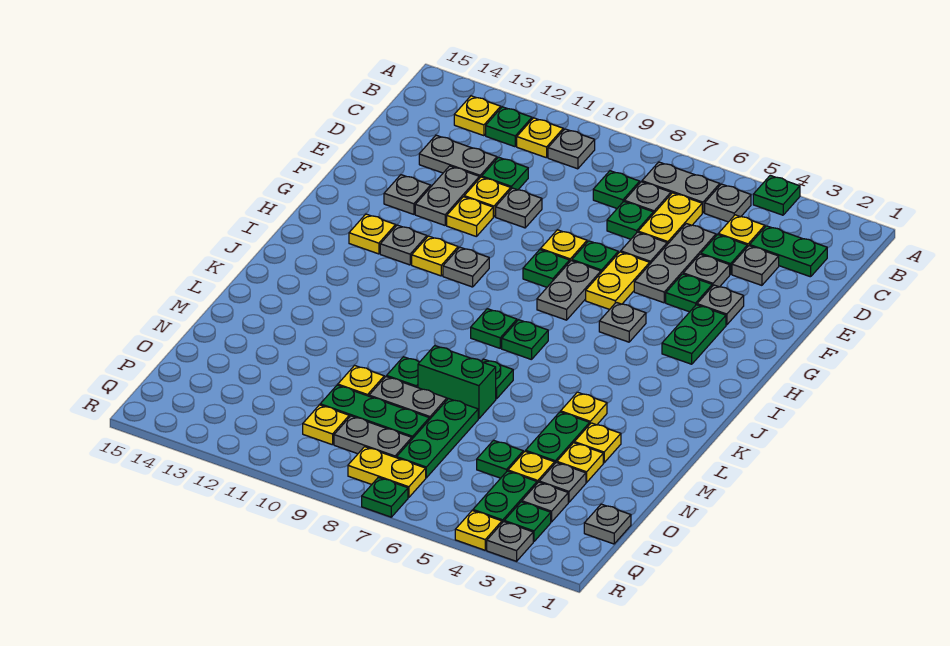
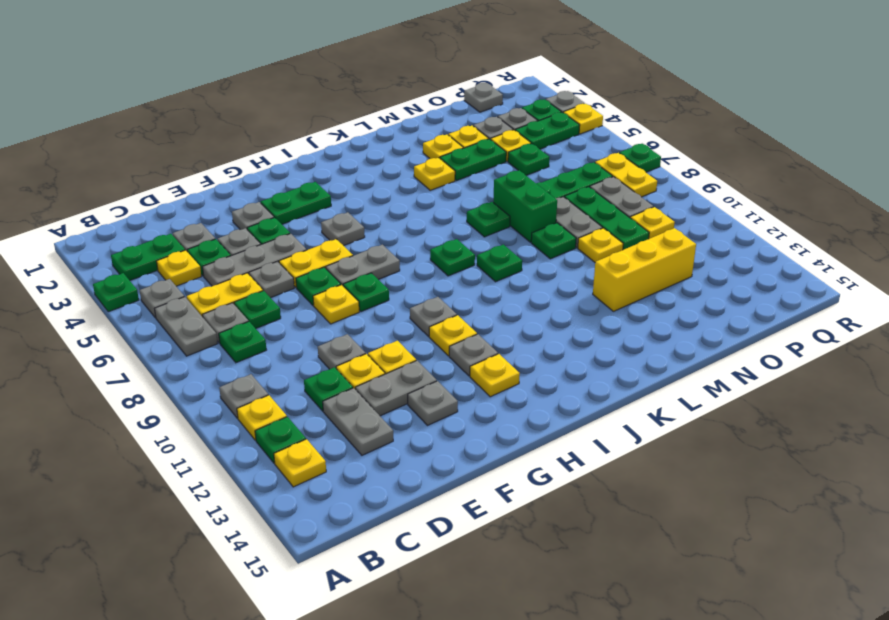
green plate C2:C3 level 1 -> green plate B3:C3 level 1
green plate J7 level 1 -> green plate K9 level 1
none -> yellow brick M12:O12 level 1

